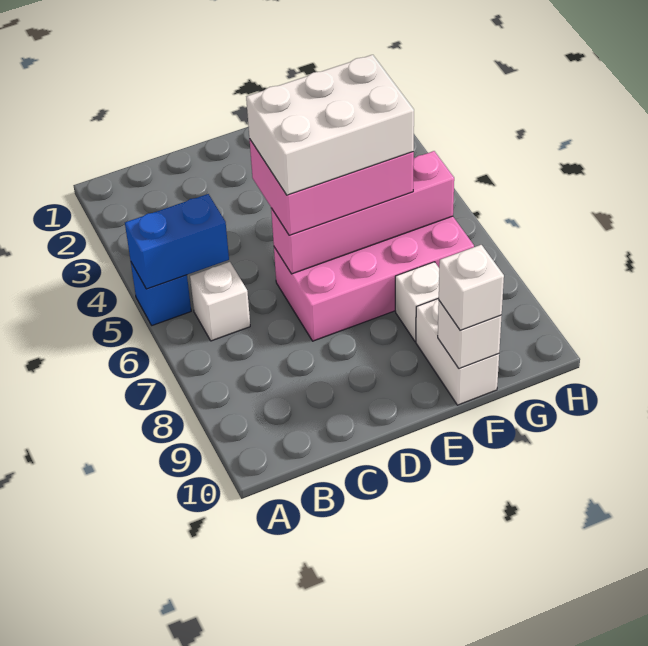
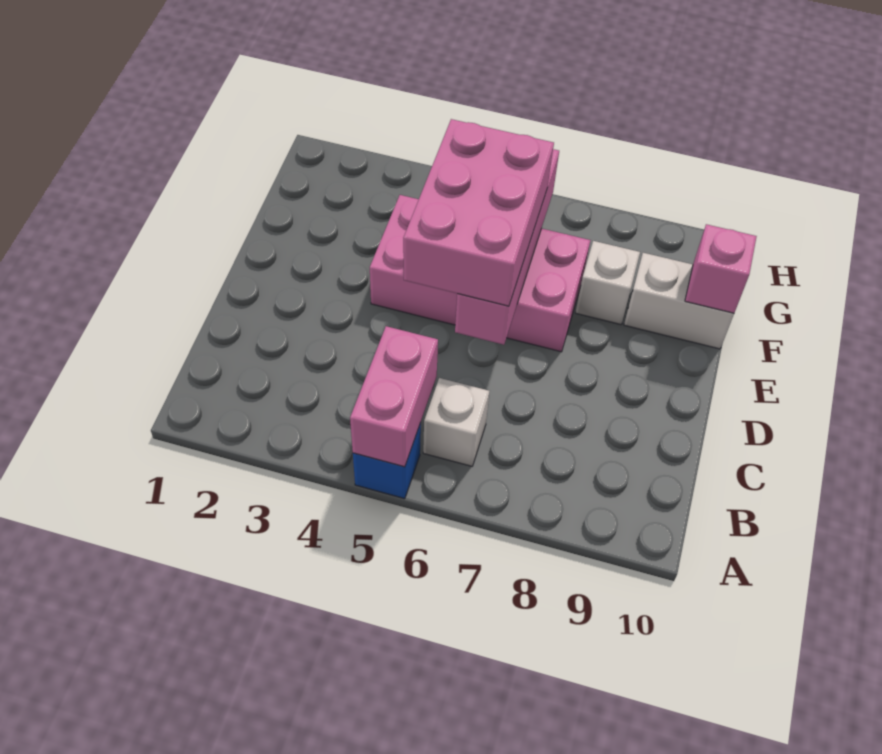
blue brick A5:B5 level 2 -> pink brick A5:B5 level 2
white brick D5:F6 level 4 -> none
pink brick D6:G7 level 1 -> pink brick E4:F7 level 1
white brick F10 level 2 -> pink brick F10 level 2
white brick F10 level 3 -> none

